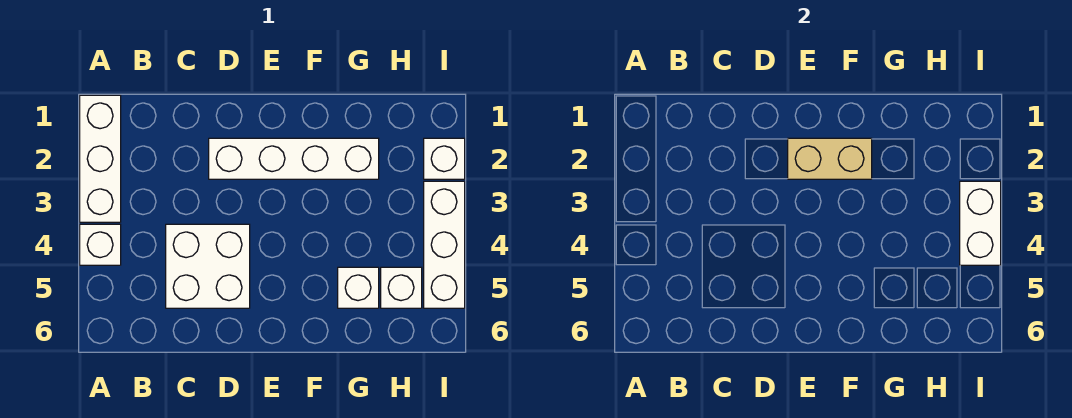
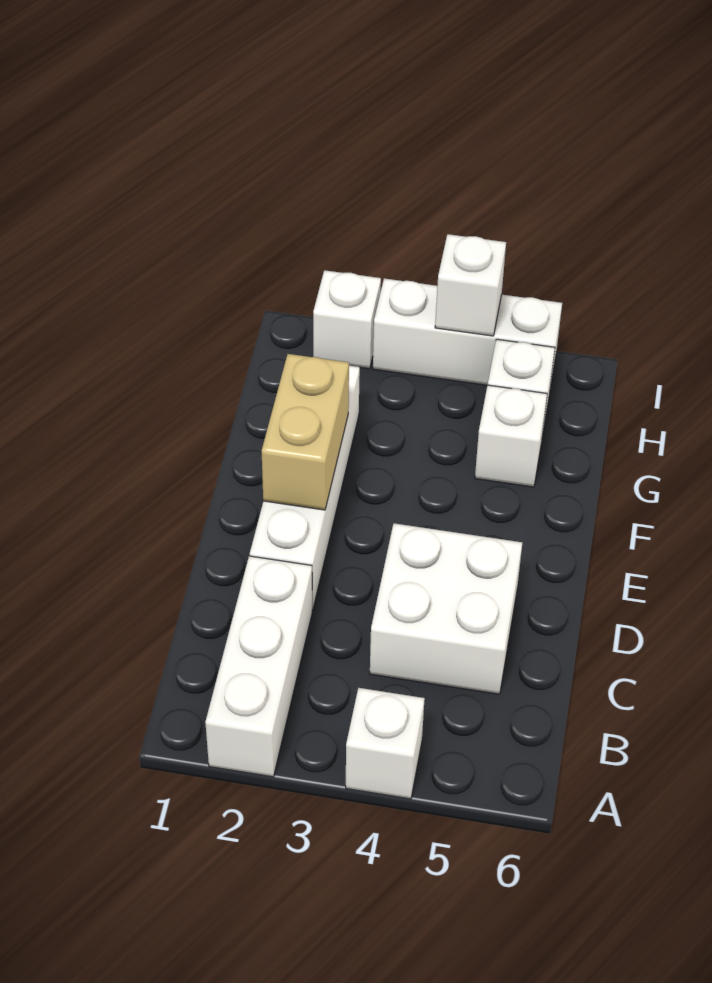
white brick A1:A3 level 1 -> white brick A2:C2 level 1
white brick I3:I4 level 2 -> white brick I4 level 2

